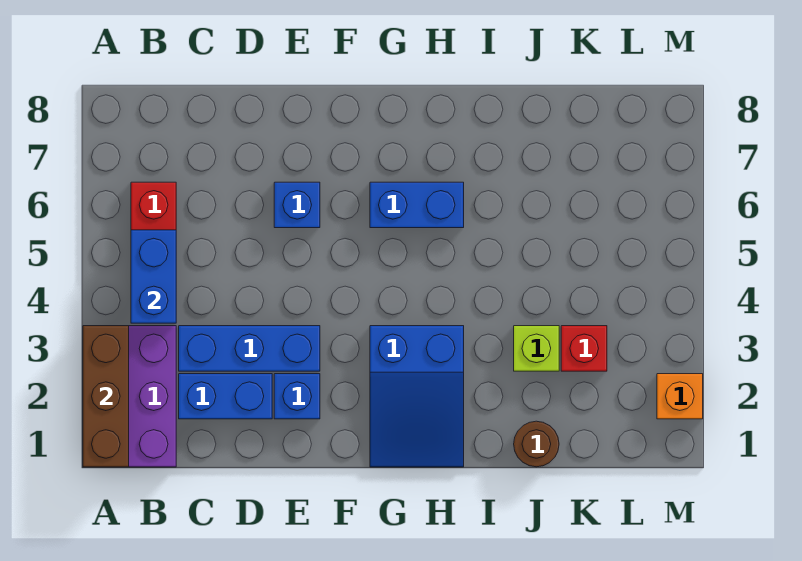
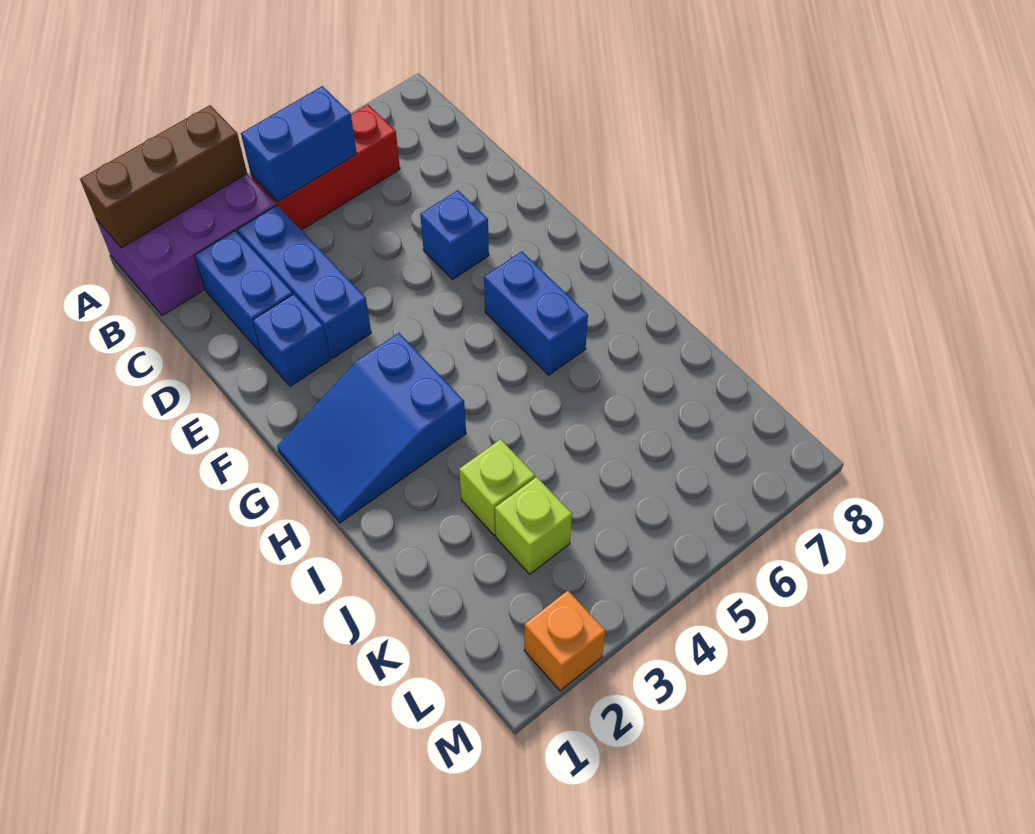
brown round brick J1 level 1 -> none
red brick K3 level 1 -> lime brick K3 level 1

